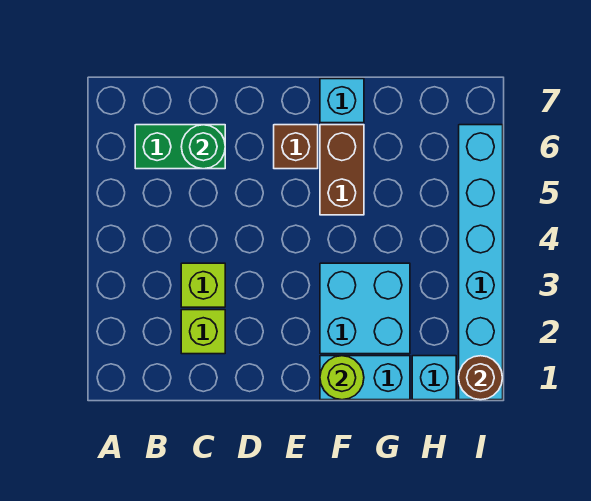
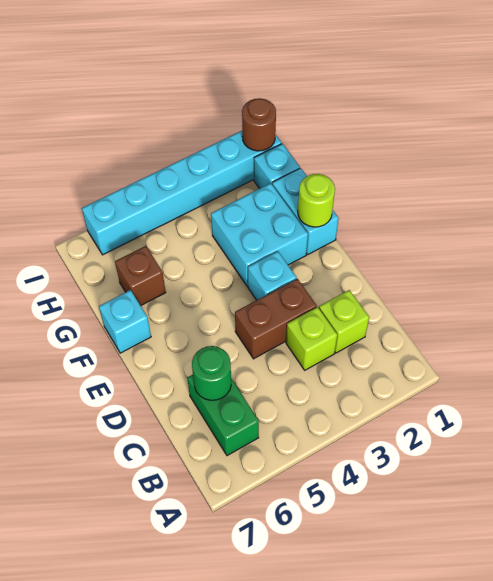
none -> cyan brick E3 level 1
brown brick E6 level 1 -> brown brick G6 level 1
brown brick F5:F6 level 1 -> brown brick D3:D4 level 1

